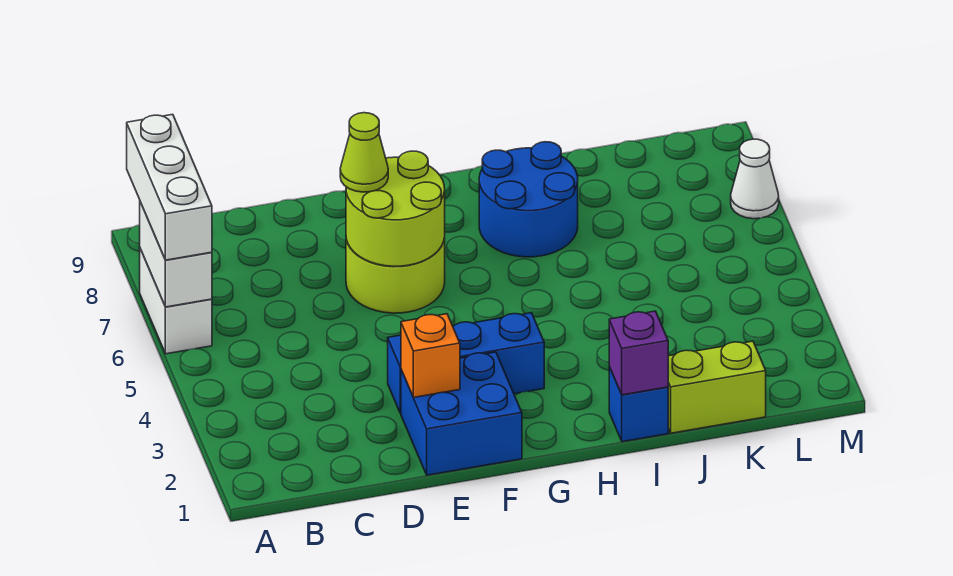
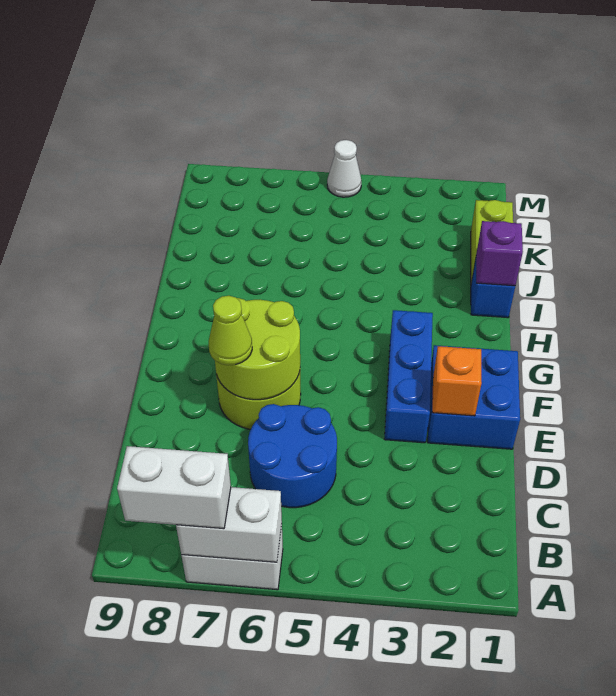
white brick A6:A8 level 3 -> white brick A7:A8 level 3
blue round brick H7:I8 level 1 -> blue round brick C5:D6 level 1
white cone M7 level 1 -> white cone M5 level 1

